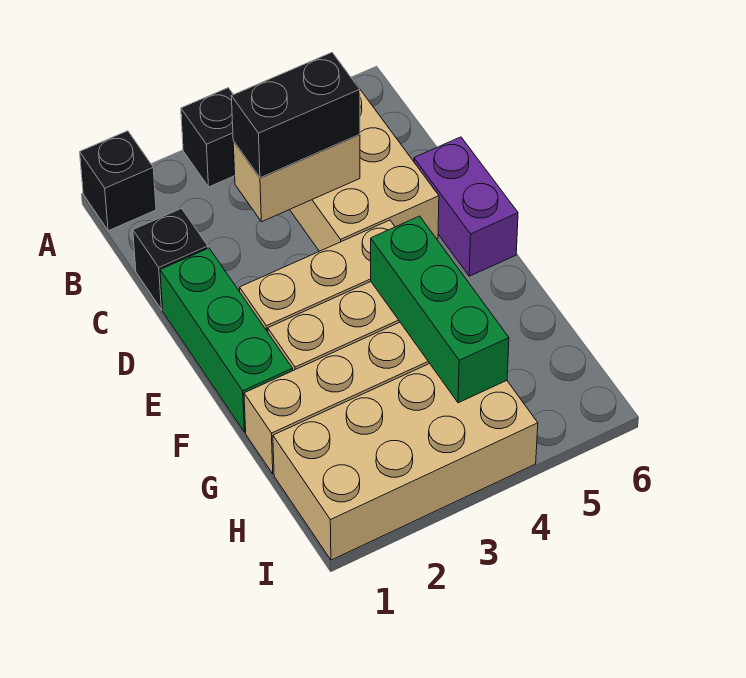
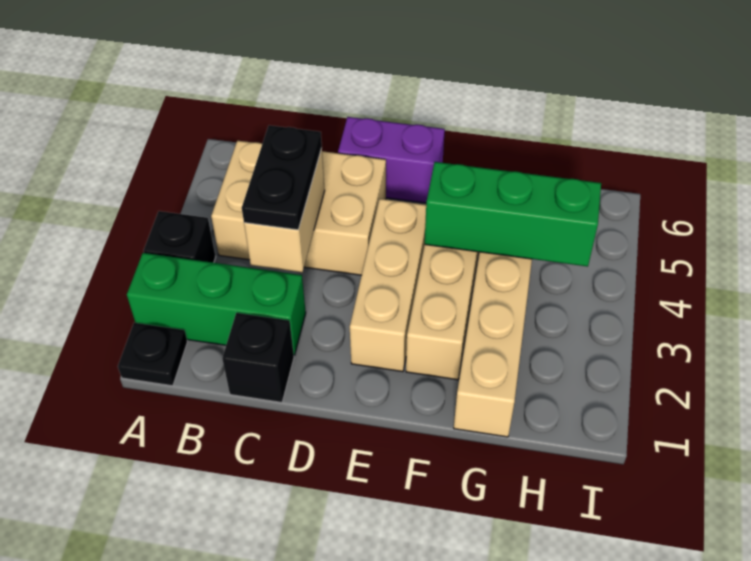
black brick A1 level 1 -> black plate A1 level 1
black brick C3:C4 level 3 -> black plate C3:C4 level 3
green brick D1:F1 level 1 -> green brick A2:C2 level 1
tan brick H1:I4 level 1 -> none

